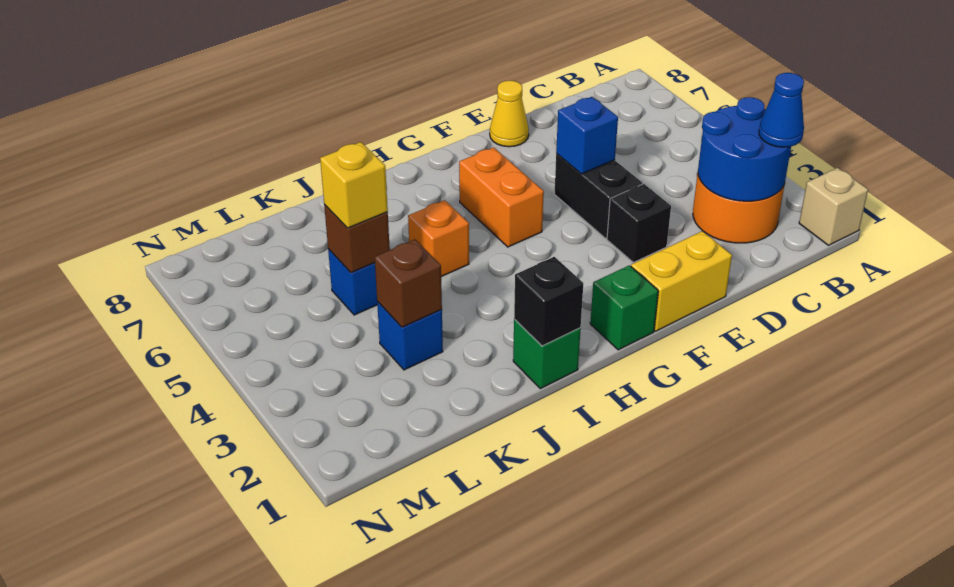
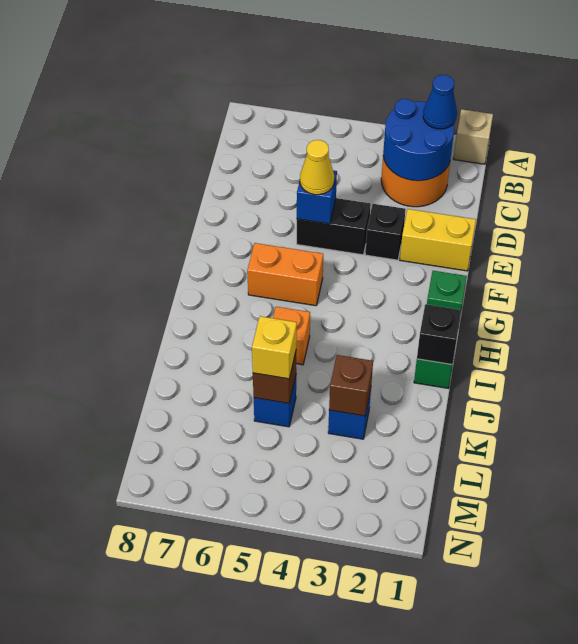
yellow brick E1:F1 level 1 -> yellow brick E1:E2 level 1
yellow cone E8 level 1 -> yellow cone E5 level 3

